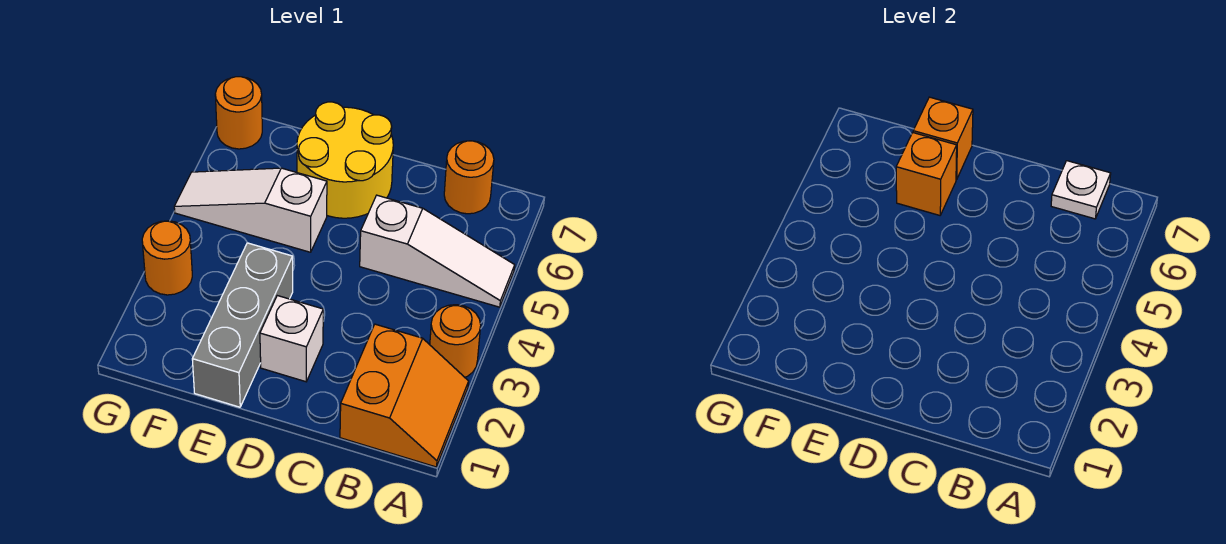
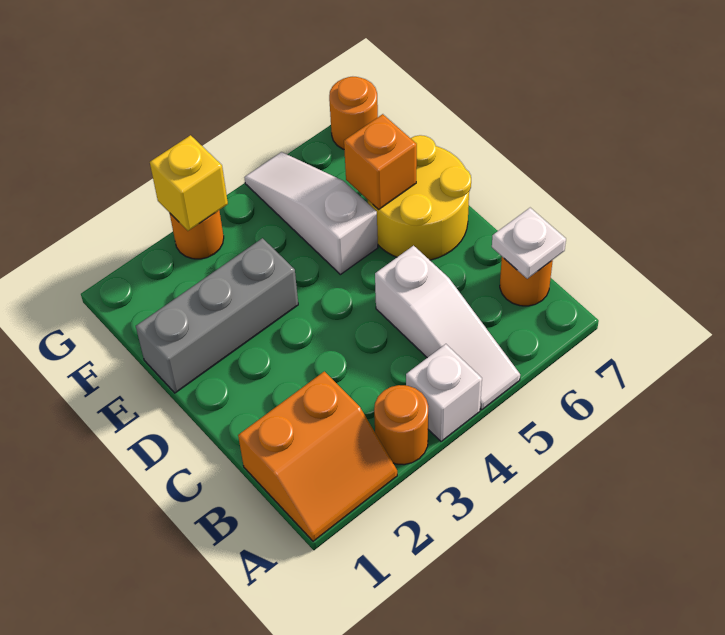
white brick D2 level 1 -> white brick A4 level 1
orange brick E7 level 2 -> none
none -> yellow brick G3 level 2

